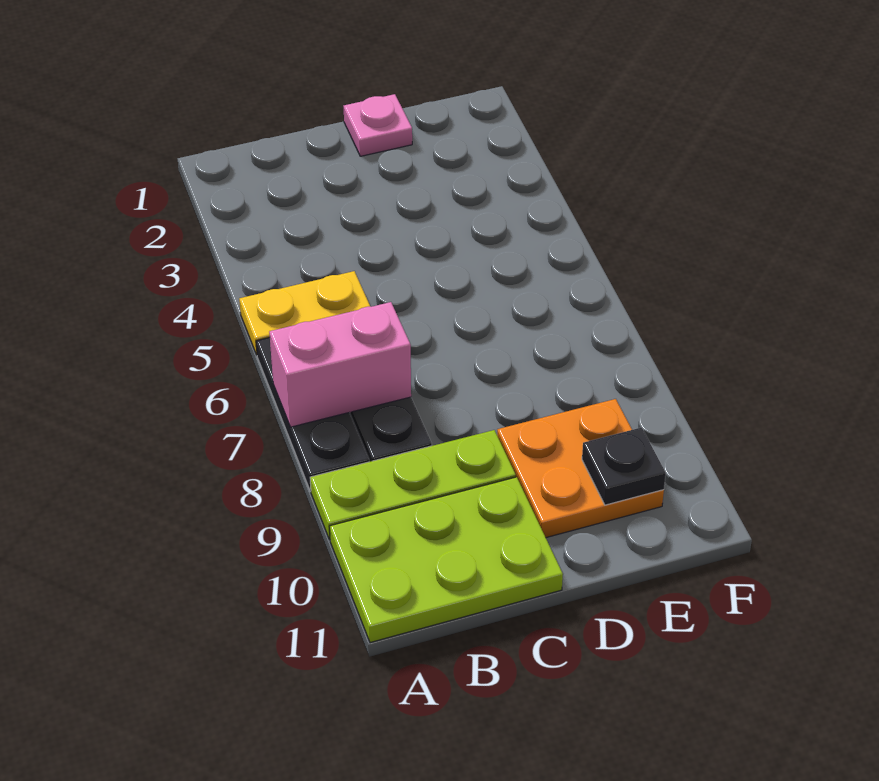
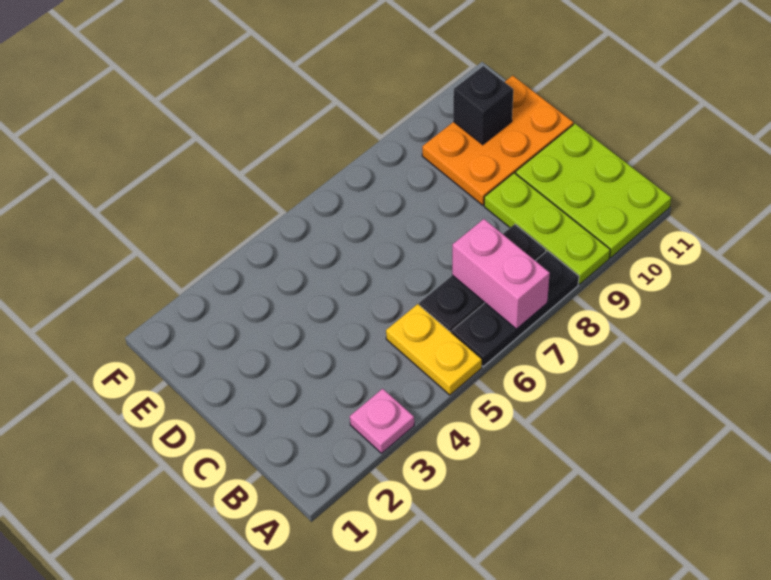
pink plate D1 level 1 -> pink plate A3 level 1
orange plate D9:E10 level 1 -> orange plate D9:E11 level 1
black plate E10 level 2 -> black brick E10 level 2

